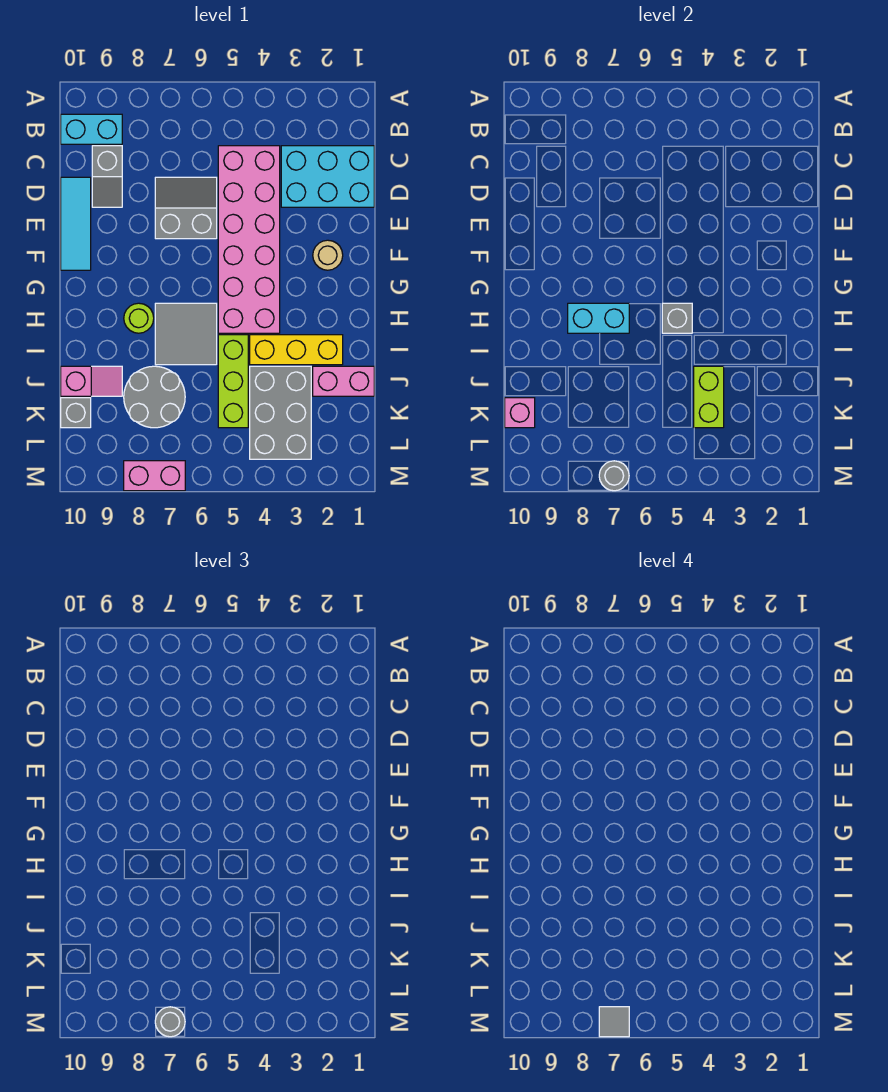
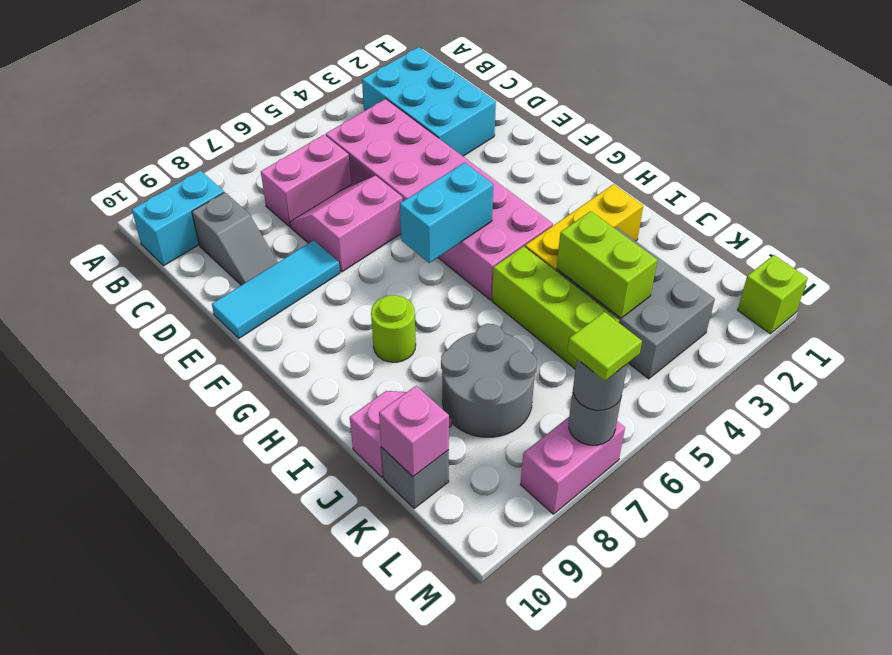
cyan brick C1:D3 level 1 -> cyan brick B2:D3 level 1
grey slope D6:E7 level 1 top E -> pink slope D6:E7 level 1 top E
cyan tile D10:F10 level 1 -> cyan tile E8:E10 level 1
tan round brick F2 level 1 -> none
grey brick H5 level 2 -> none
grey tile H6:I7 level 1 -> none
cyan brick H7:H8 level 2 -> cyan brick G5:G6 level 2
pink brick J1:J2 level 1 -> pink brick C6:C7 level 1
none -> lime brick M1 level 1
grey tile M7 level 4 -> lime tile M7 level 4

